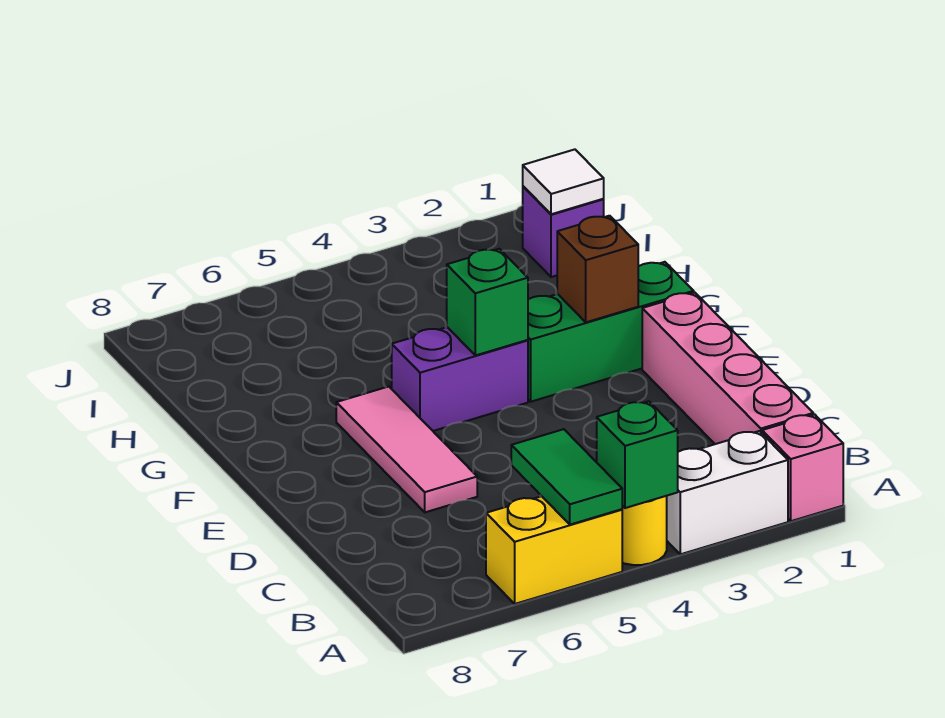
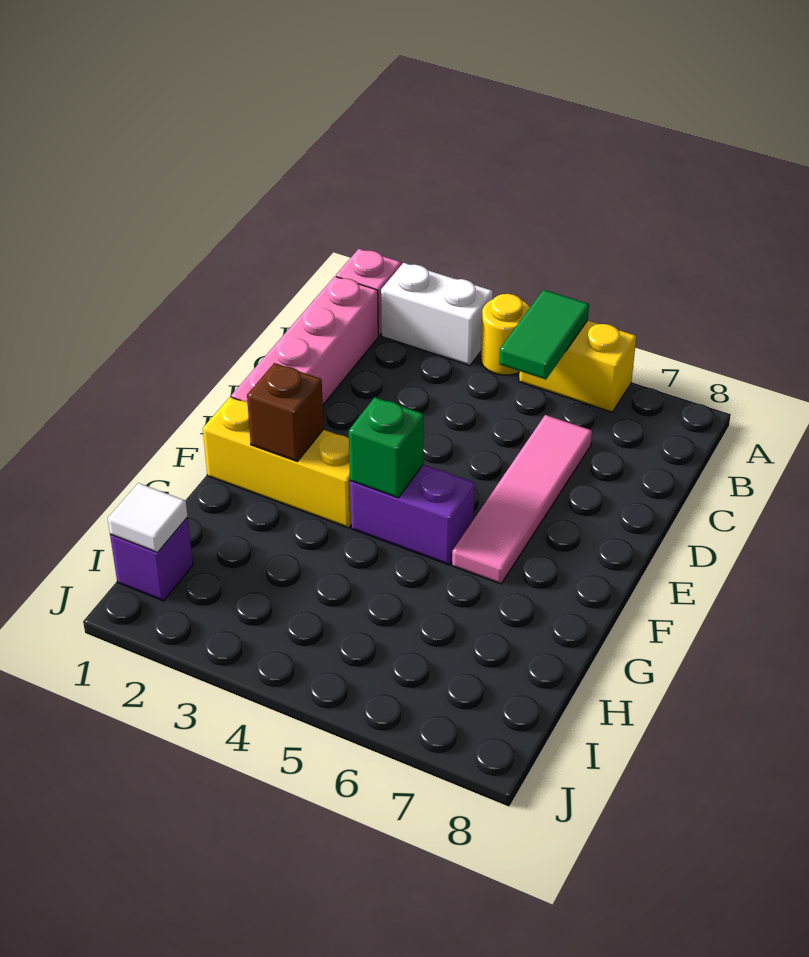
green brick A4 level 2 -> none
pink tile D6:F6 level 1 -> pink tile C6:F6 level 1
green brick F1:F3 level 1 -> yellow brick F1:F3 level 1

